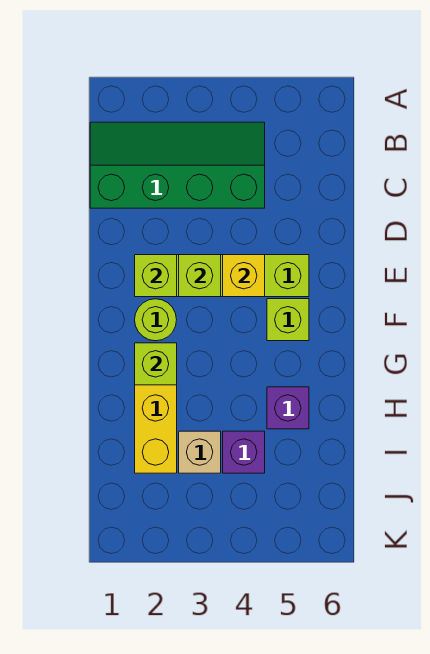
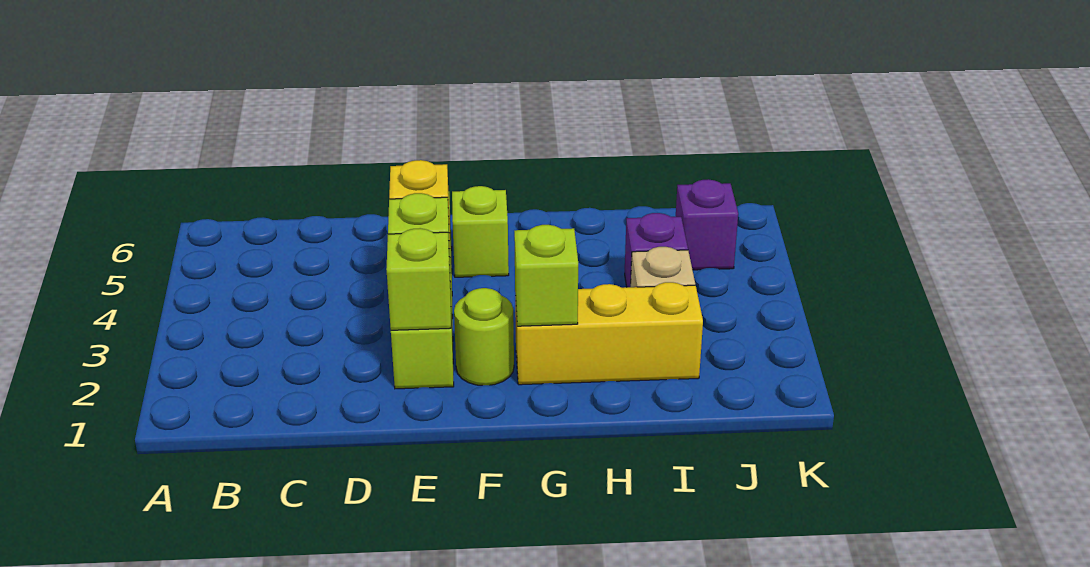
green slope B1:C4 level 1 top C -> none
purple brick H5 level 1 -> purple brick J5 level 1

